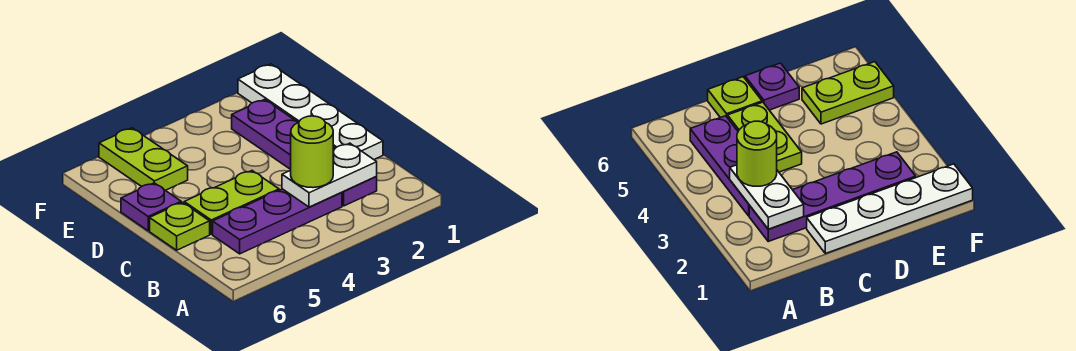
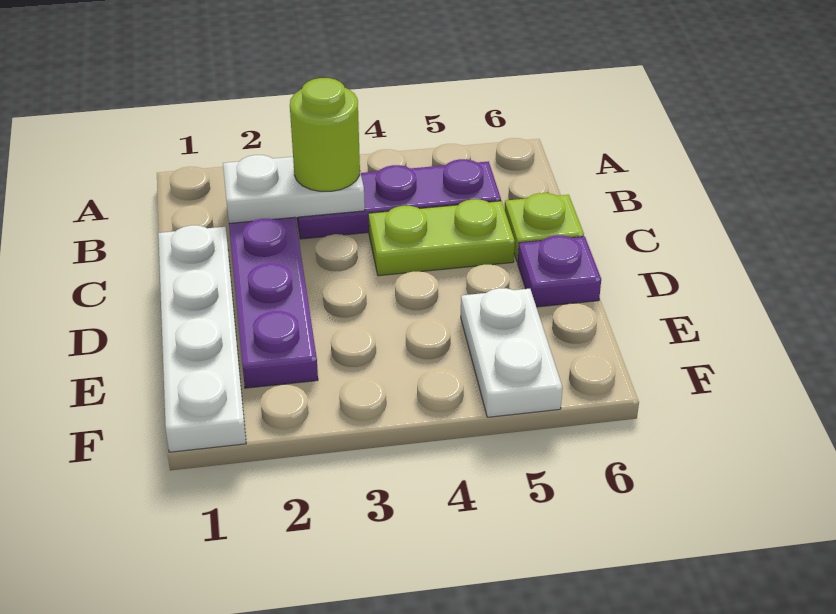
lime plate E5:F5 level 1 -> white plate E5:F5 level 1

